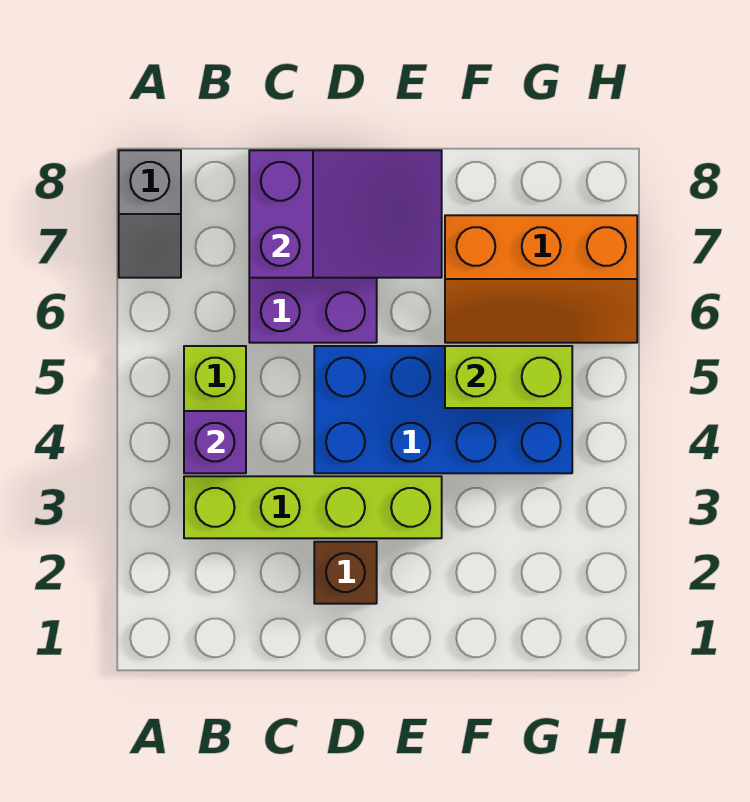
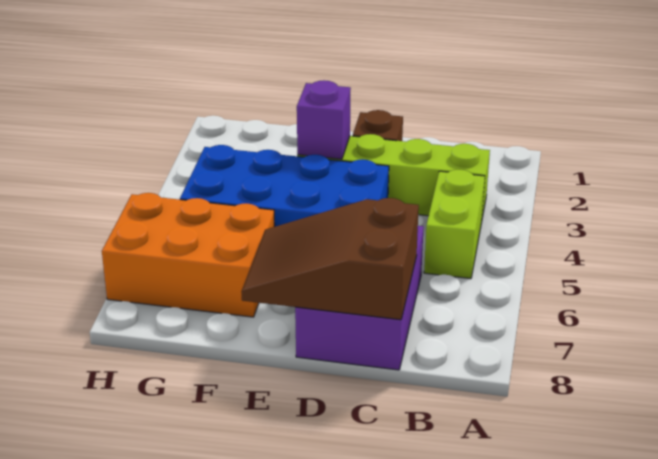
grey slope A7:A8 level 1 top 8 -> none
purple brick B4 level 2 -> purple brick E3 level 2
purple slope C7:E8 level 2 top C -> brown slope C7:E8 level 2 top C
lime brick F5:G5 level 2 -> none
orange slope F6:H7 level 1 top 7 -> orange brick F6:H7 level 1

